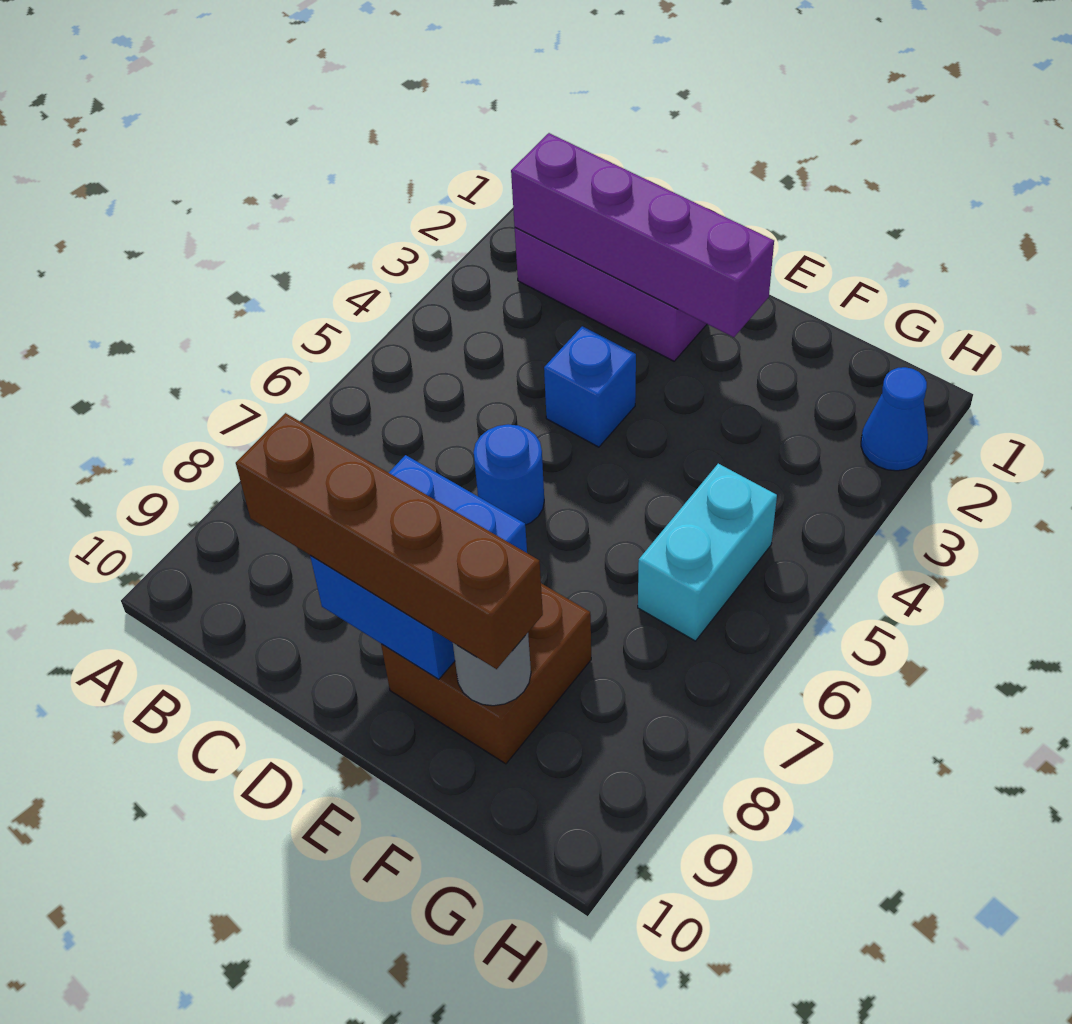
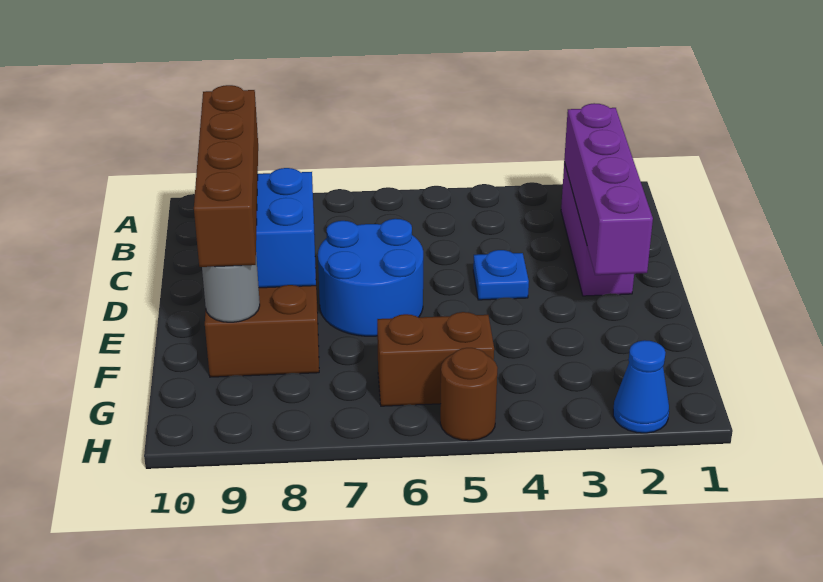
blue brick D4 level 1 -> blue plate D4 level 1
blue round brick D6 level 1 -> blue round brick D6:E7 level 1
cyan brick G5:G6 level 1 -> brown brick G5:G6 level 1
none -> brown round brick H5 level 1

